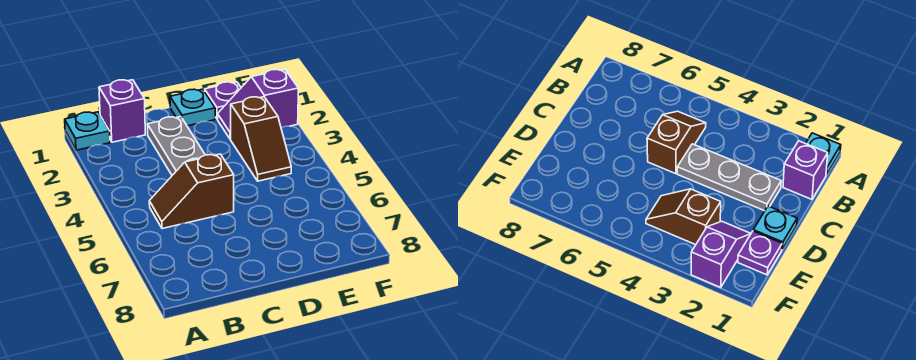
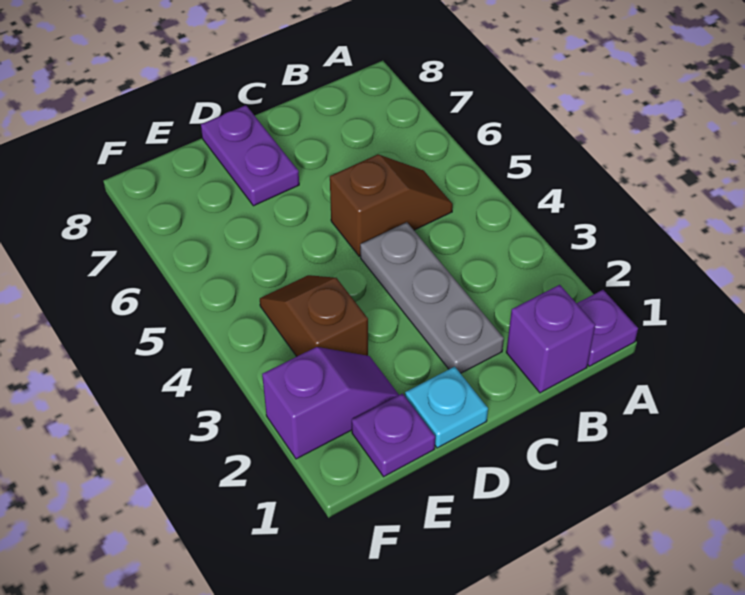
cyan plate A1 level 1 -> purple plate A1 level 1
none -> purple plate D7:D8 level 1

